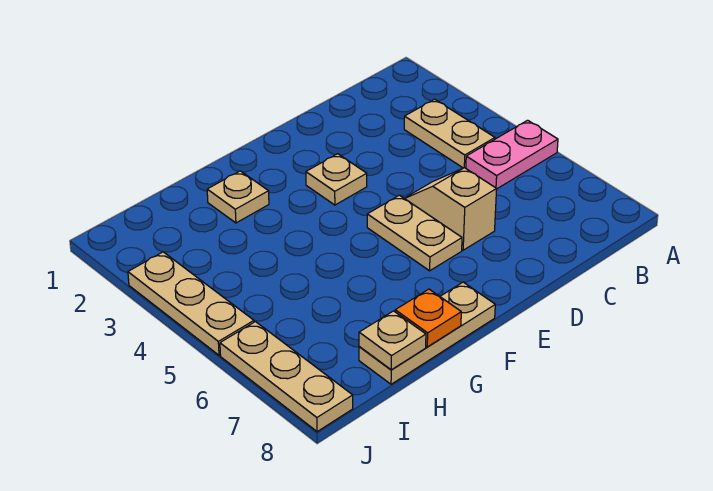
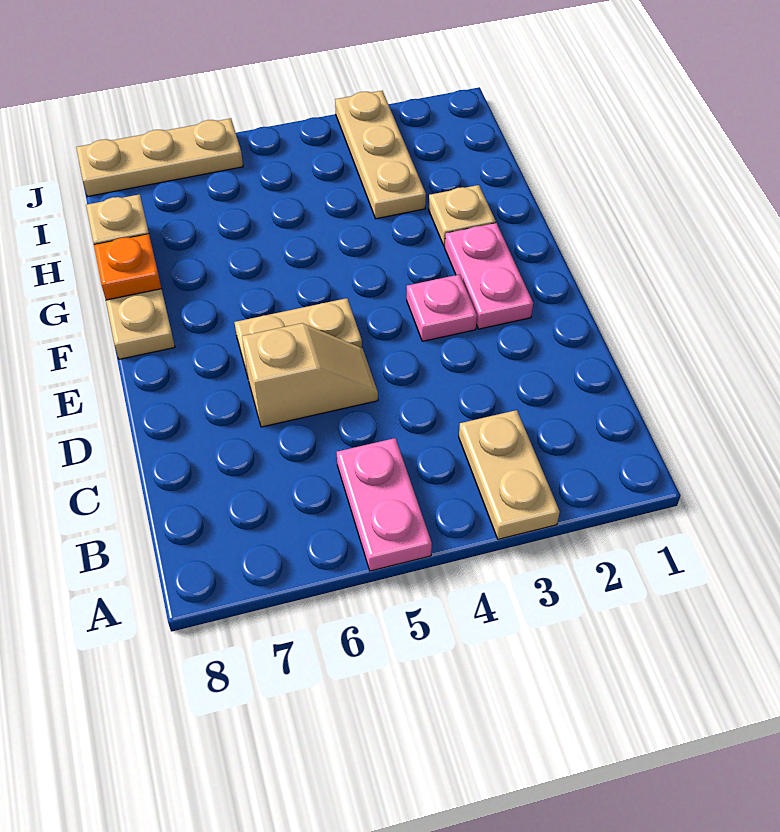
tan plate B3:B4 level 1 -> tan plate A3:B3 level 1
none -> pink plate E2:F2 level 1
tan plate E3 level 1 -> pink plate E3 level 1
tan plate J3:J5 level 1 -> tan plate H3:J3 level 1

